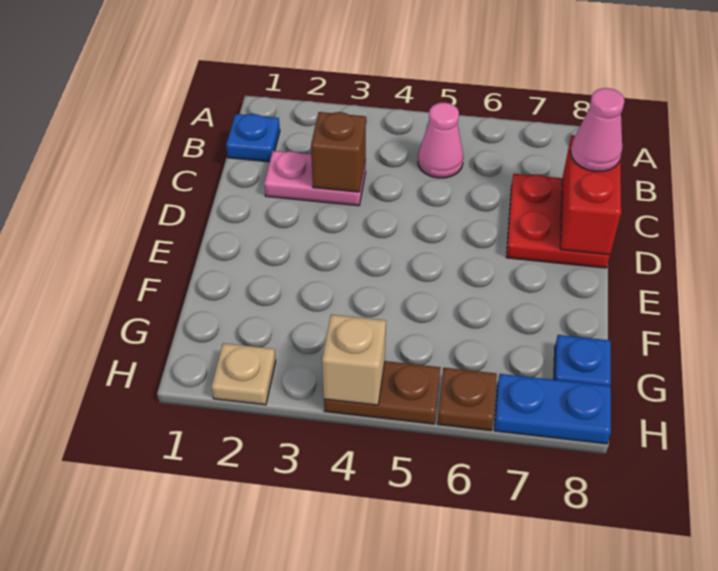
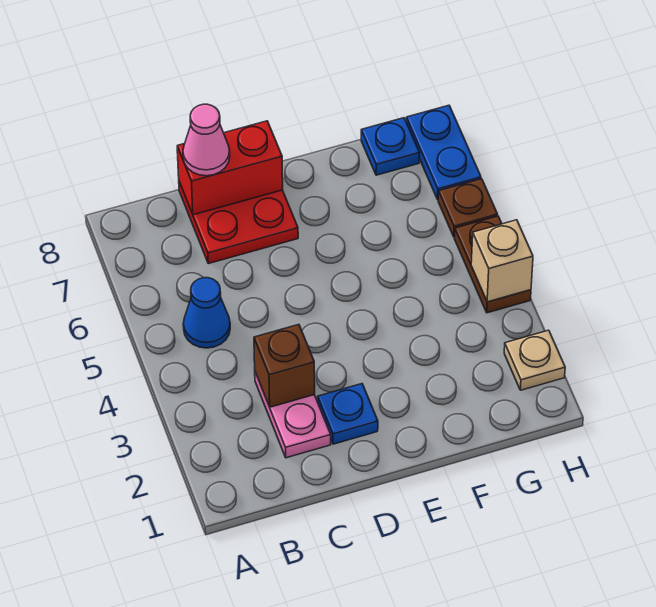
blue plate B1 level 1 -> blue plate D2 level 1
pink cone B5 level 1 -> blue cone B5 level 1

